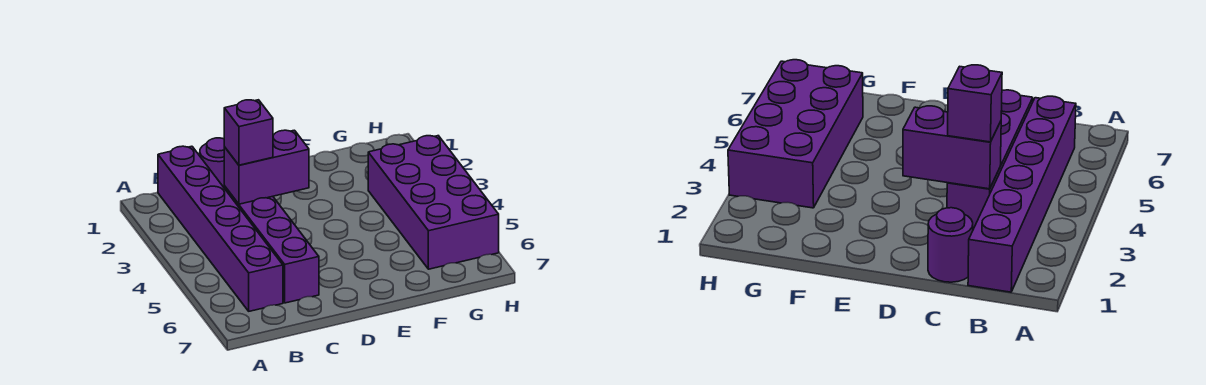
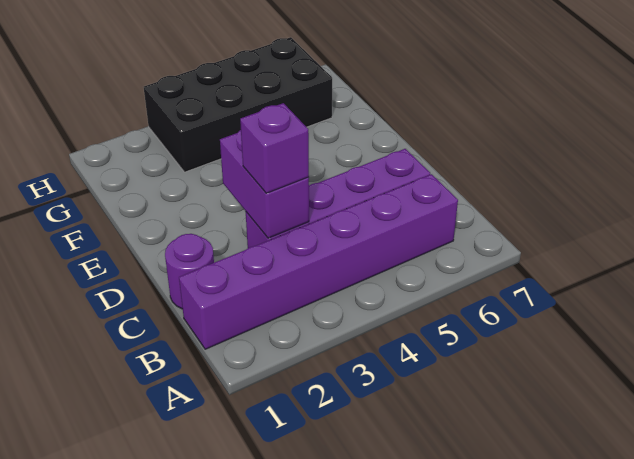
purple brick G3:H6 level 1 -> black brick G3:H6 level 1

